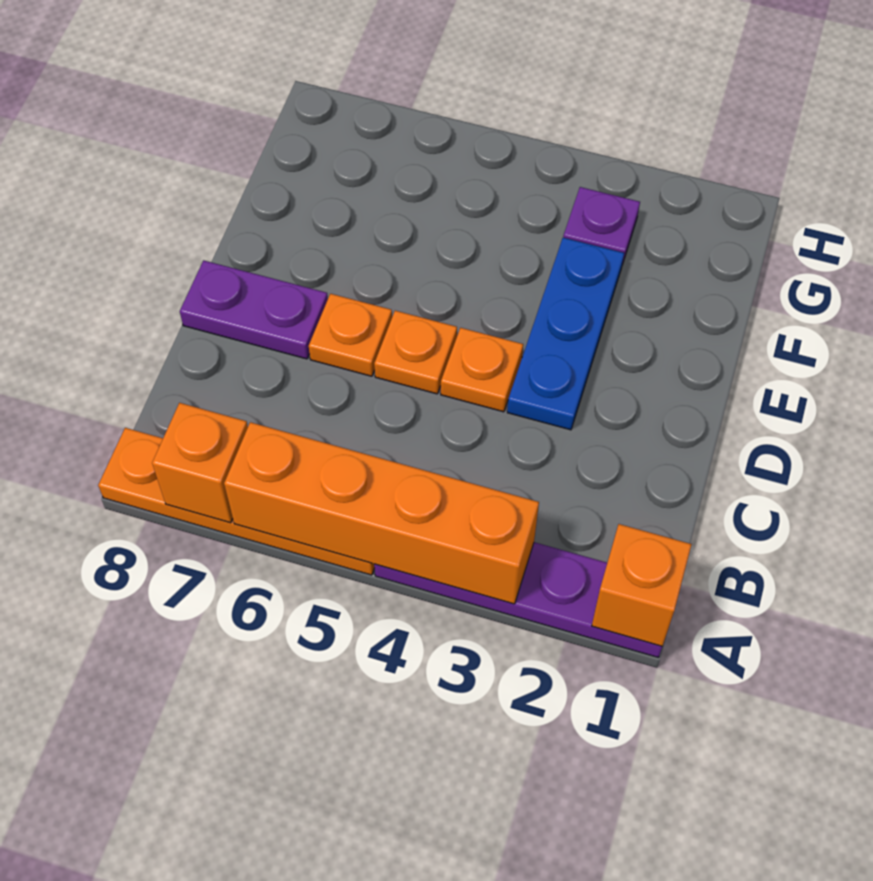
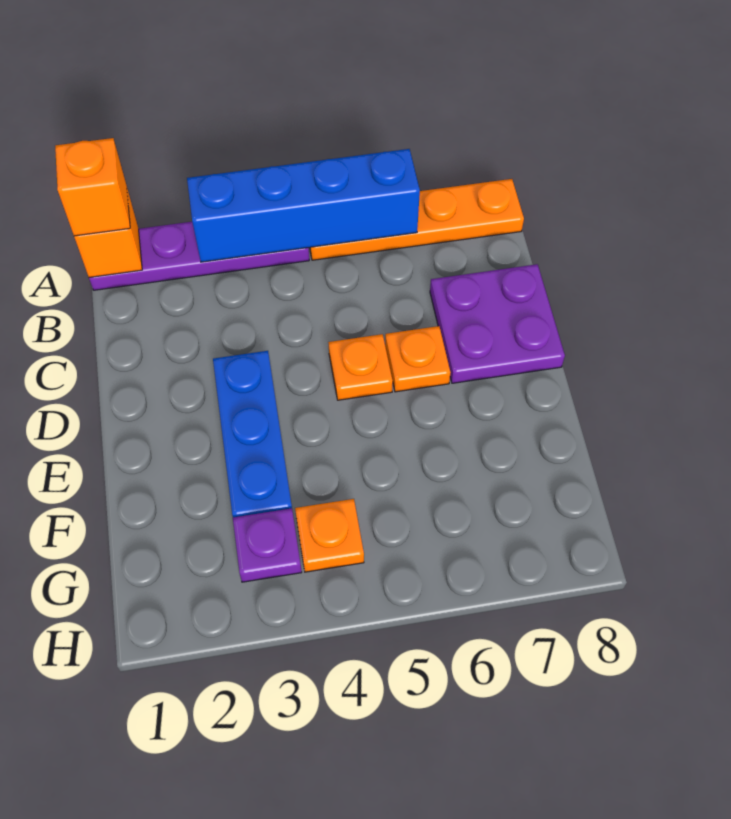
orange brick A3:A6 level 2 -> blue brick A3:A6 level 2
orange brick A7 level 2 -> orange brick A1 level 3
orange plate D4 level 1 -> orange plate G4 level 1
purple plate D7:D8 level 1 -> purple plate C7:D8 level 1

